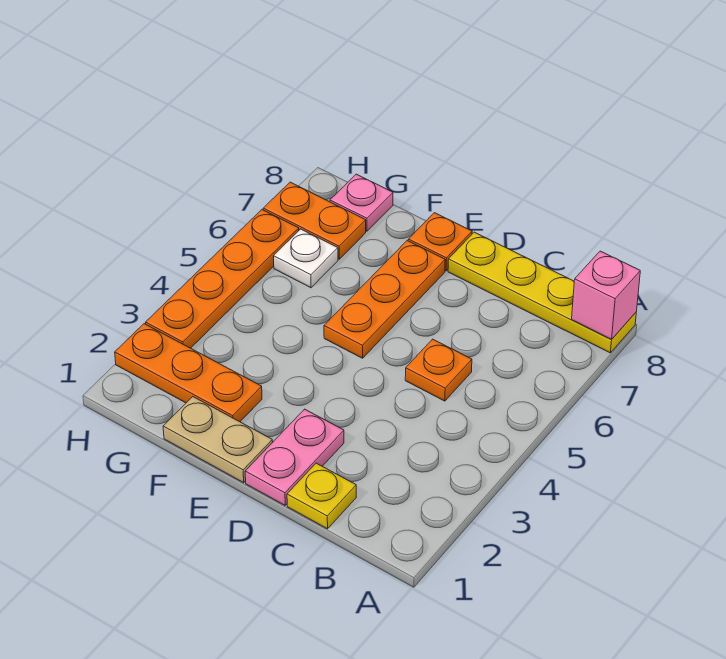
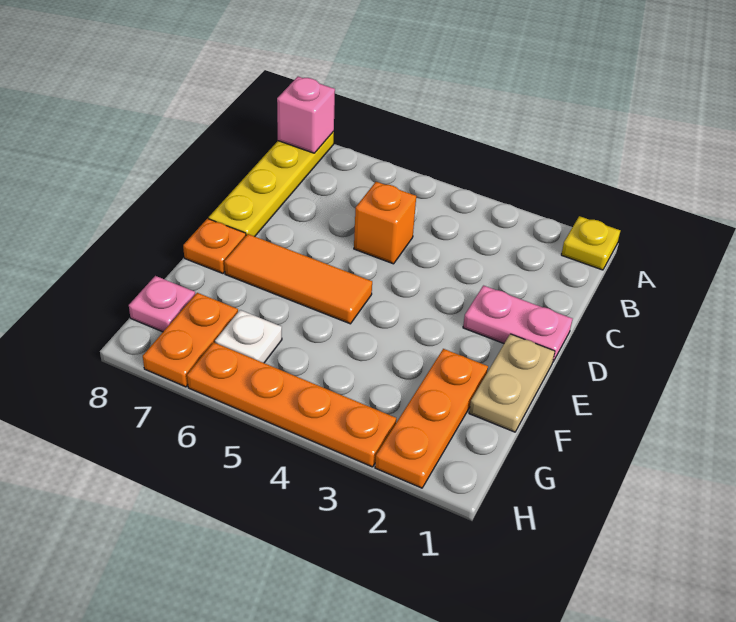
yellow plate C1 level 1 -> yellow plate A1 level 1
orange plate C5 level 1 -> orange brick C5 level 1
orange plate E5:E7 level 1 -> orange tile E5:E7 level 1

